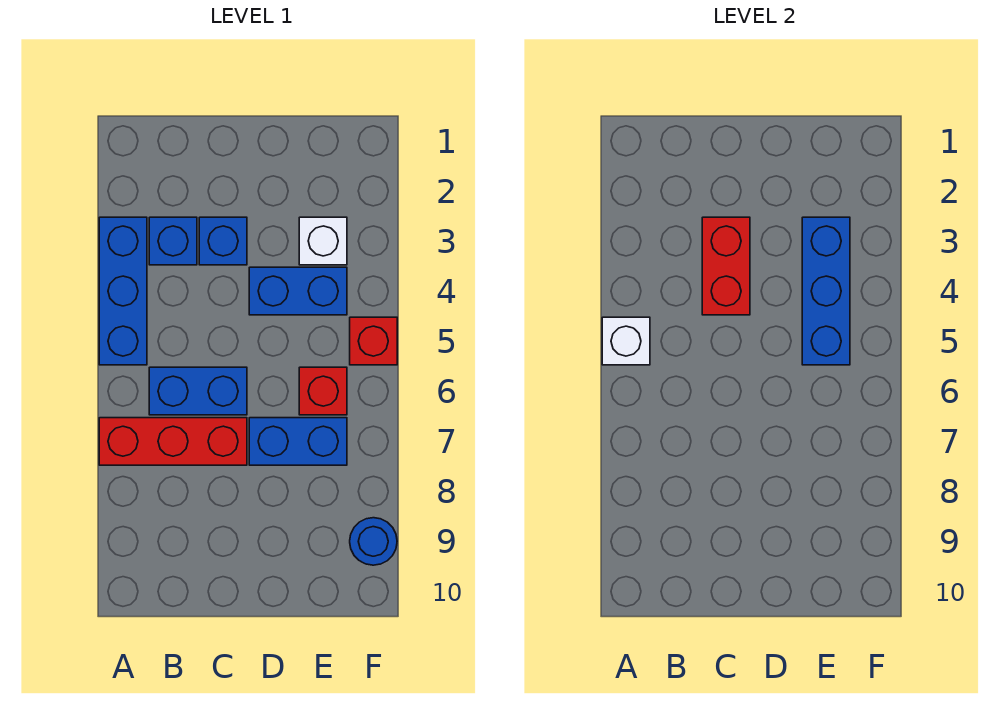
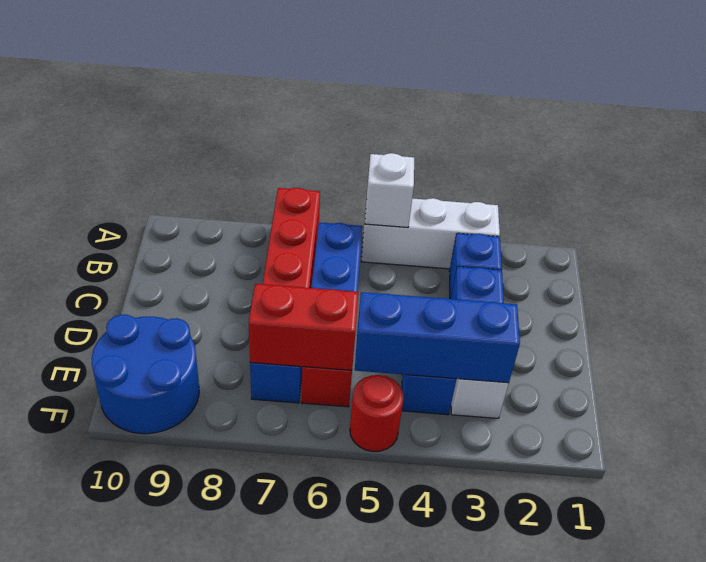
blue brick A3:A5 level 1 -> white brick A3:A5 level 1
red brick C3:C4 level 2 -> red brick E6:E7 level 2
red brick F5 level 1 -> red round brick F5 level 1
blue round brick F9 level 1 -> blue round brick E9:F10 level 1

